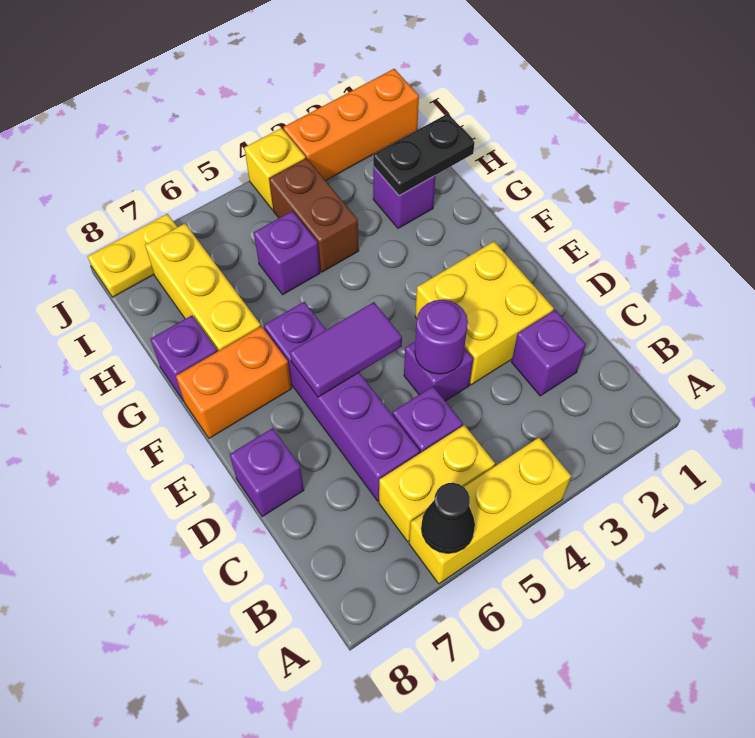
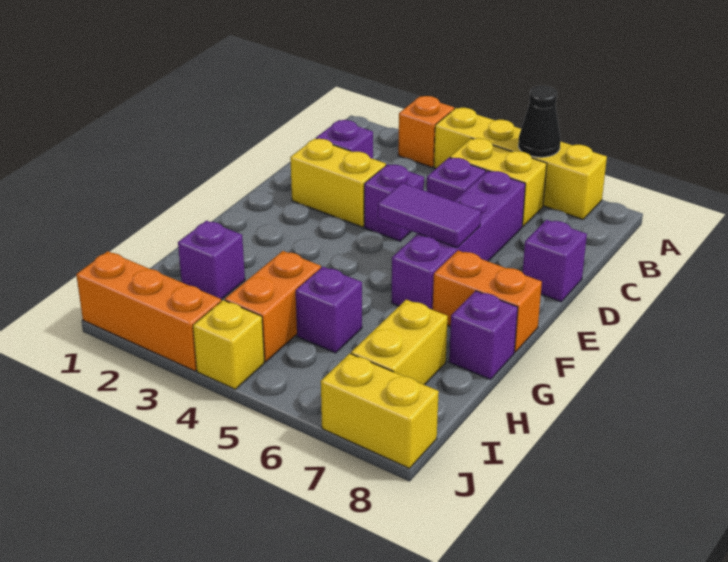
none -> orange brick A3 level 1
yellow brick A4:A6 level 1 -> yellow brick A4:A7 level 1
yellow brick D2:E3 level 1 -> yellow brick D2:D3 level 1
purple round brick D4 level 2 -> none
yellow brick G7:I7 level 1 -> yellow brick H7:I7 level 1
black plate H1:H2 level 2 -> none
brown brick H4:I4 level 1 -> orange brick H4:I4 level 1
yellow plate J7:J8 level 1 -> yellow brick J7:J8 level 1

